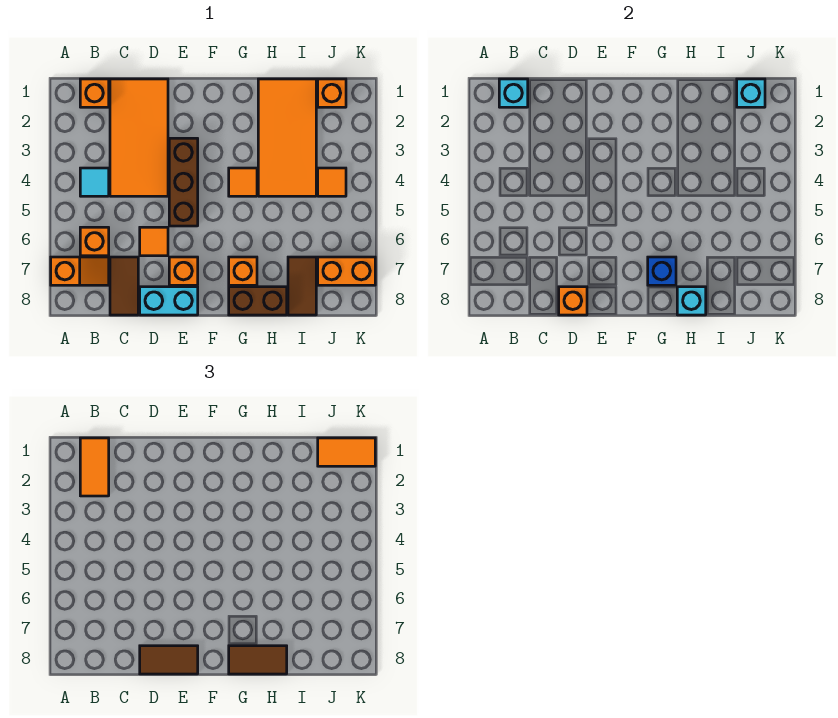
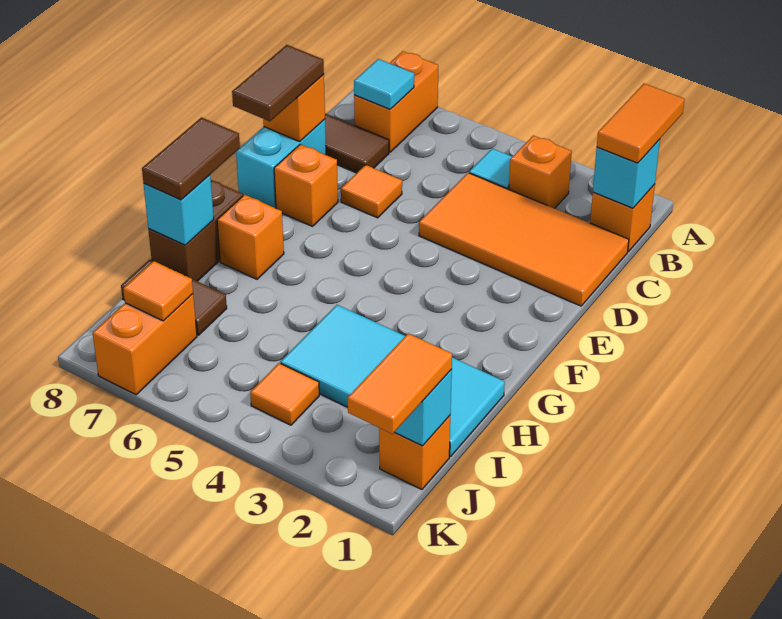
orange slope A7:B7 level 1 top A -> orange brick A7:B7 level 1
orange tile B1:B2 level 3 -> orange tile A1:B1 level 3
orange brick B6 level 1 -> orange brick B3 level 1
none -> cyan tile B7 level 2
brown brick E3:E5 level 1 -> none
orange tile G4 level 1 -> orange tile J7 level 2
blue brick G7 level 2 -> none
orange tile H1:I4 level 1 -> cyan tile H1:I4 level 1

